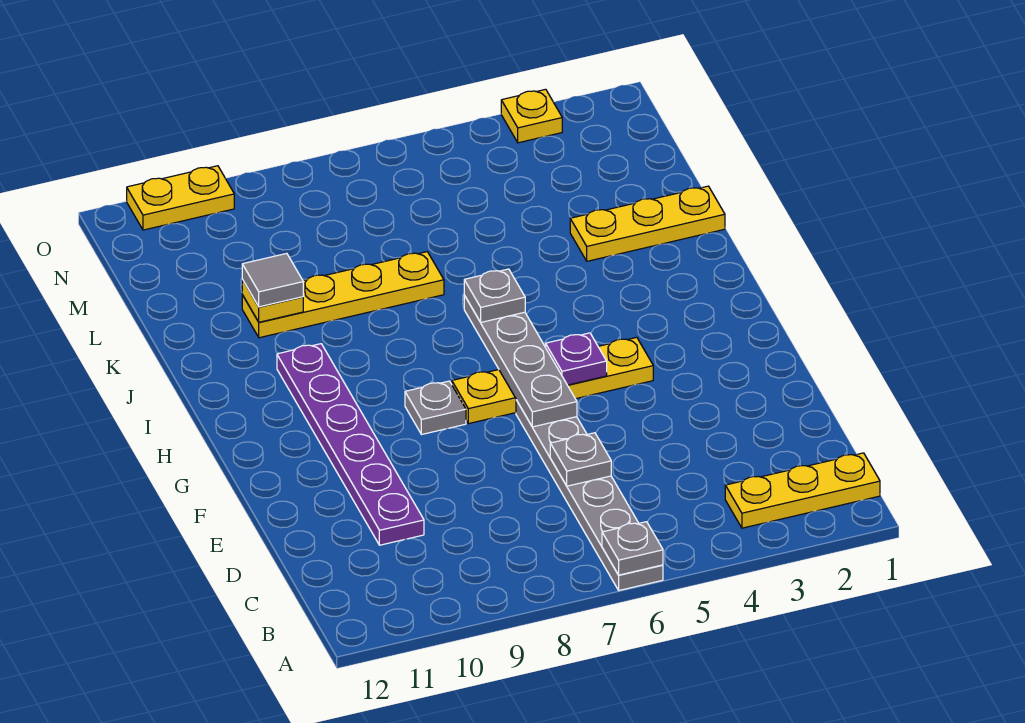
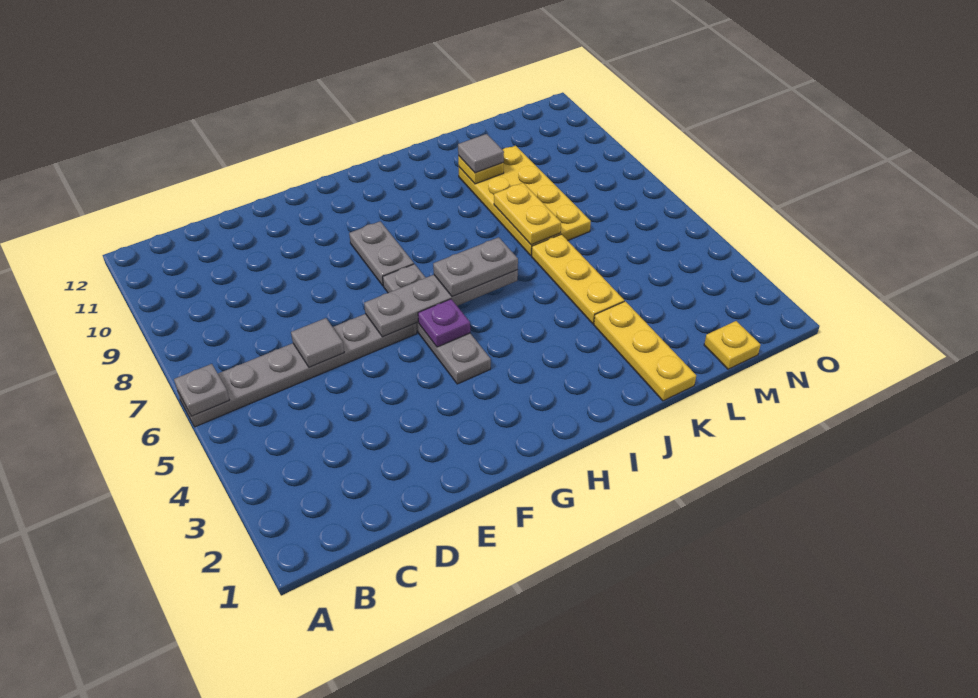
yellow plate B1:B3 level 1 -> yellow plate K4:K6 level 1
grey plate D6 level 2 -> grey tile D6 level 2
purple plate D10:I10 level 1 -> none
yellow plate G4:G7 level 1 -> grey plate G4:G7 level 1
grey plate G8 level 1 -> grey plate G8:G9 level 1
grey plate I6 level 3 -> grey plate H6:I6 level 3
yellow plate K7:K10 level 1 -> yellow plate K7:L10 level 1
yellow plate O3 level 1 -> yellow plate M1 level 1
yellow plate O10:O11 level 1 -> yellow plate K7:K8 level 2

